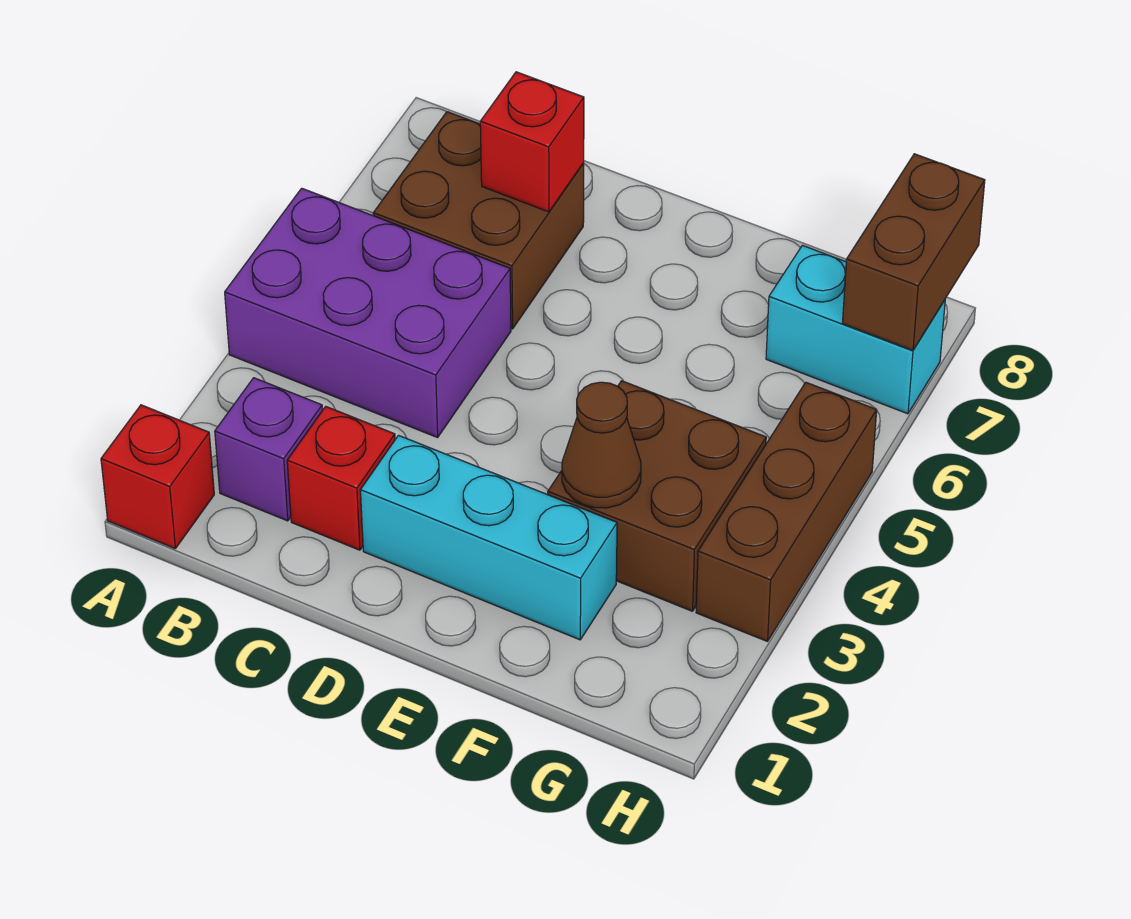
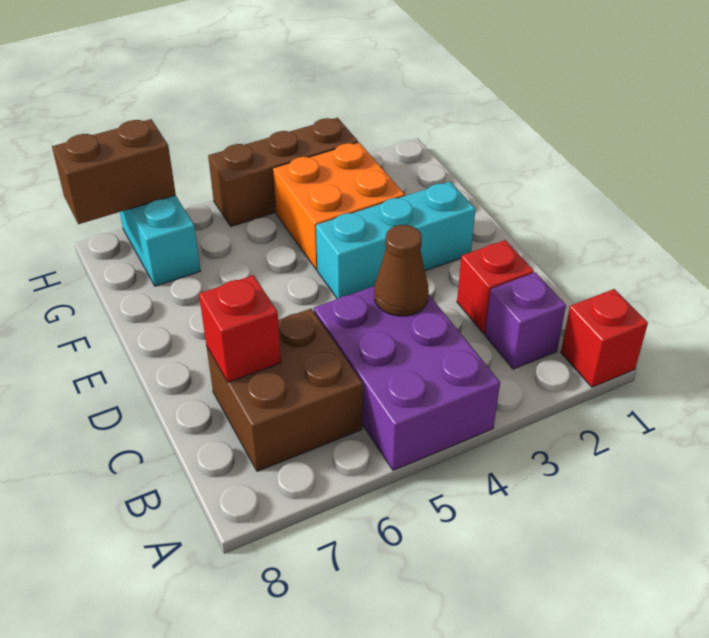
cyan brick D2:F2 level 1 -> cyan brick E2:E4 level 1
brown brick F3:G4 level 1 -> orange brick F3:G4 level 1
brown cone F3 level 2 -> brown cone C4 level 2

